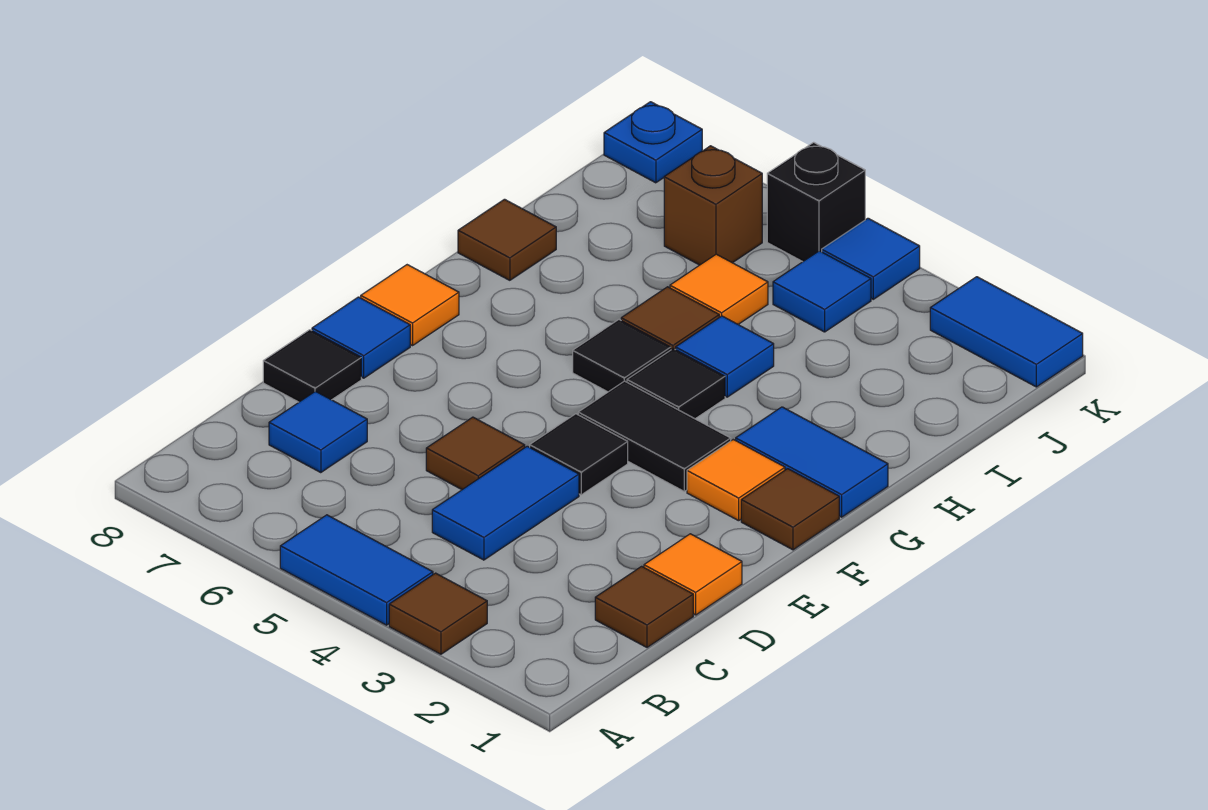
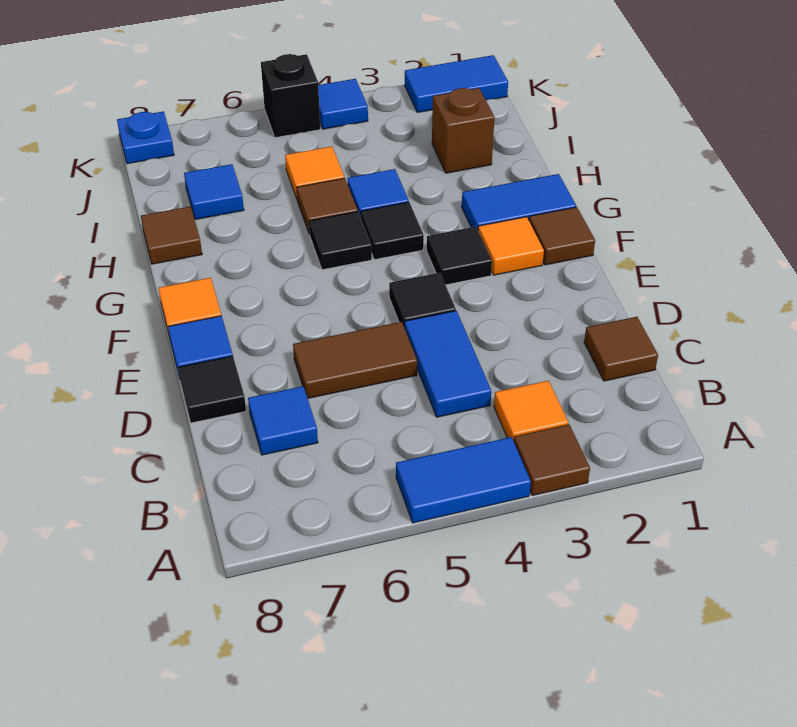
orange tile D1 level 1 -> orange tile B3 level 1
brown tile D5 level 1 -> brown tile D5:D6 level 1
black tile F3:F4 level 1 -> black tile F3 level 1
blue tile J4 level 1 -> blue tile I7 level 1
brown brick J6 level 1 -> brown brick I2 level 1

